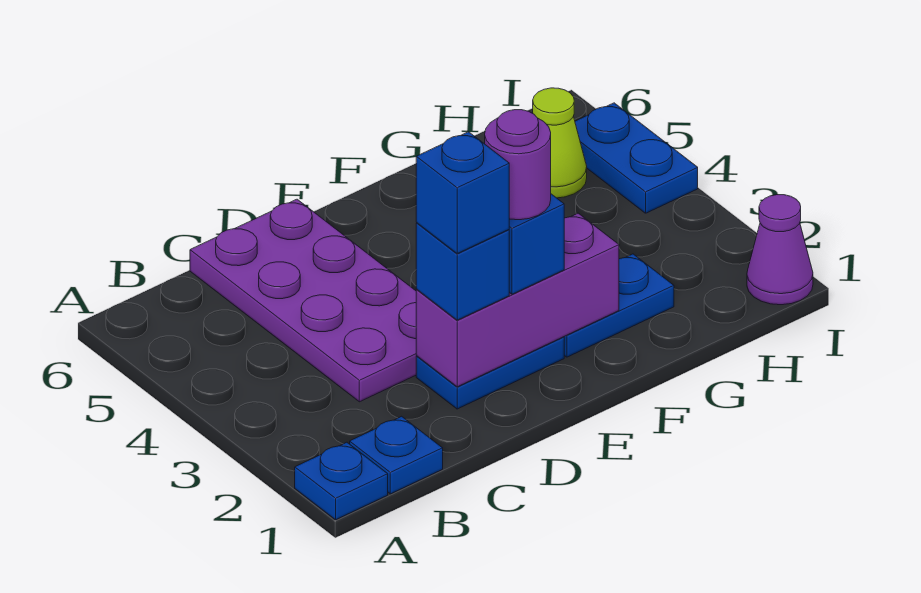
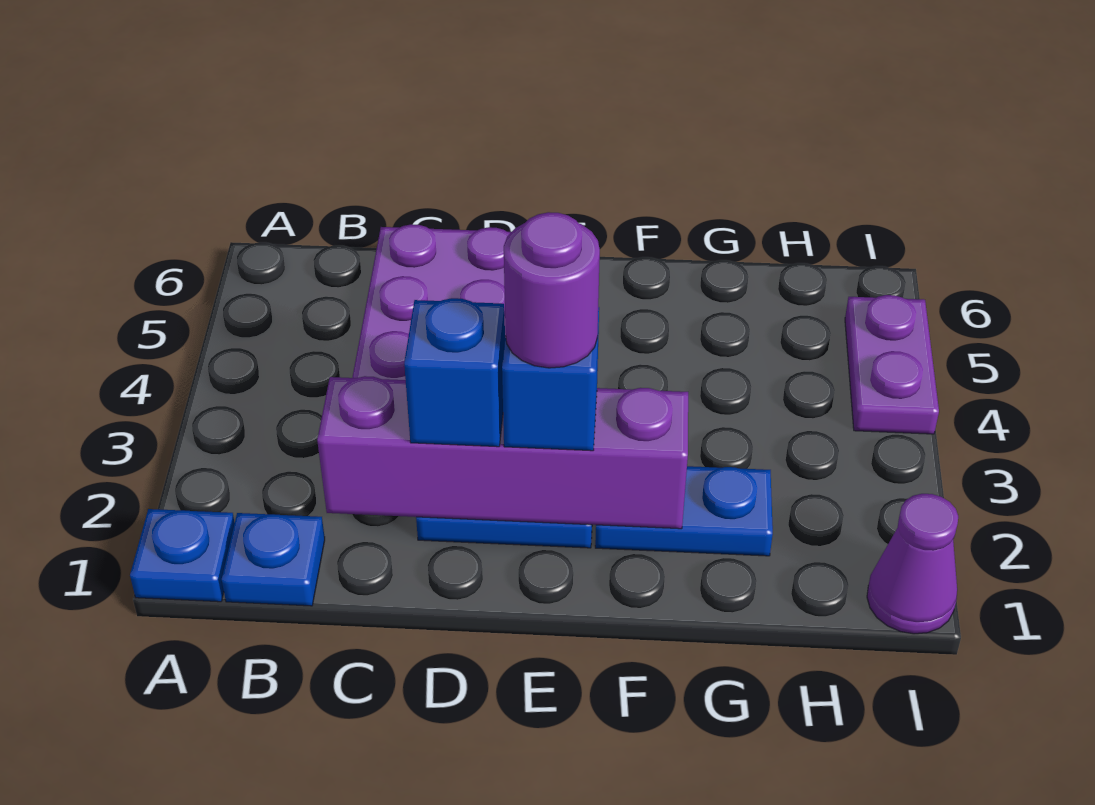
purple brick D2:F2 level 2 -> purple brick C2:F2 level 2
blue brick D2 level 4 -> none
lime cone H5 level 1 -> none
blue plate I4:I5 level 1 -> purple plate I4:I5 level 1

